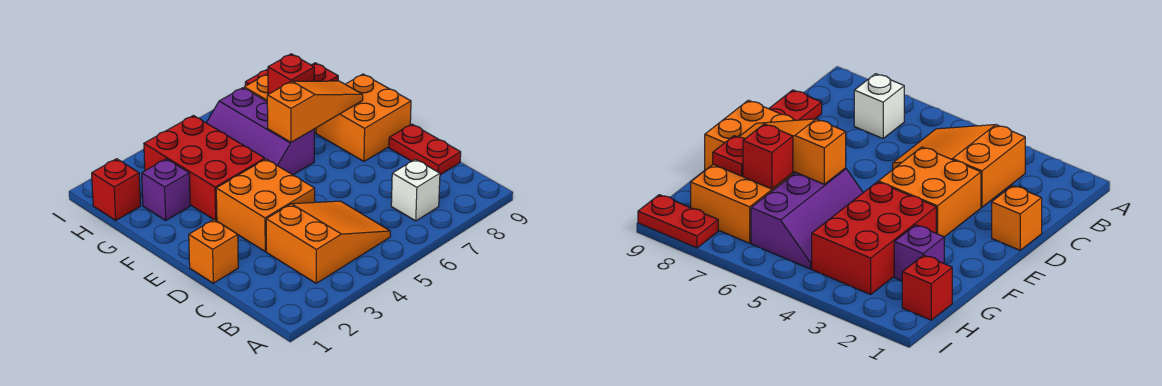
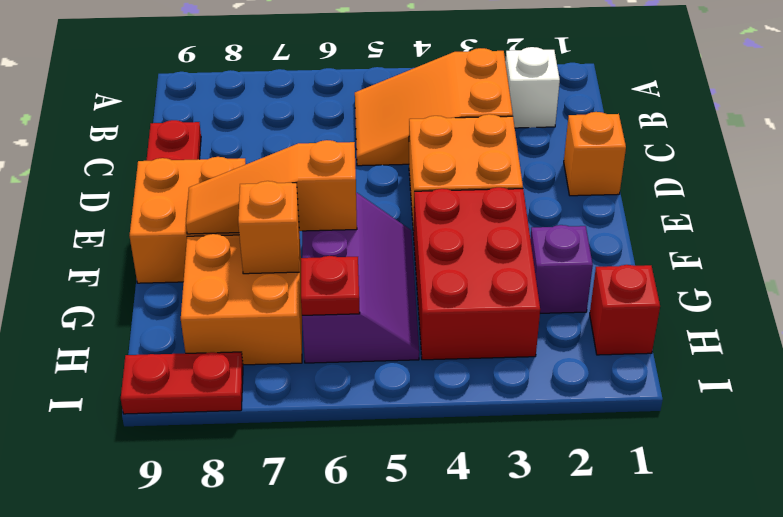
white brick B7 level 1 -> white brick B2 level 1
red brick G7 level 2 -> orange brick G7 level 2
red plate G8 level 2 -> red plate H6 level 2

